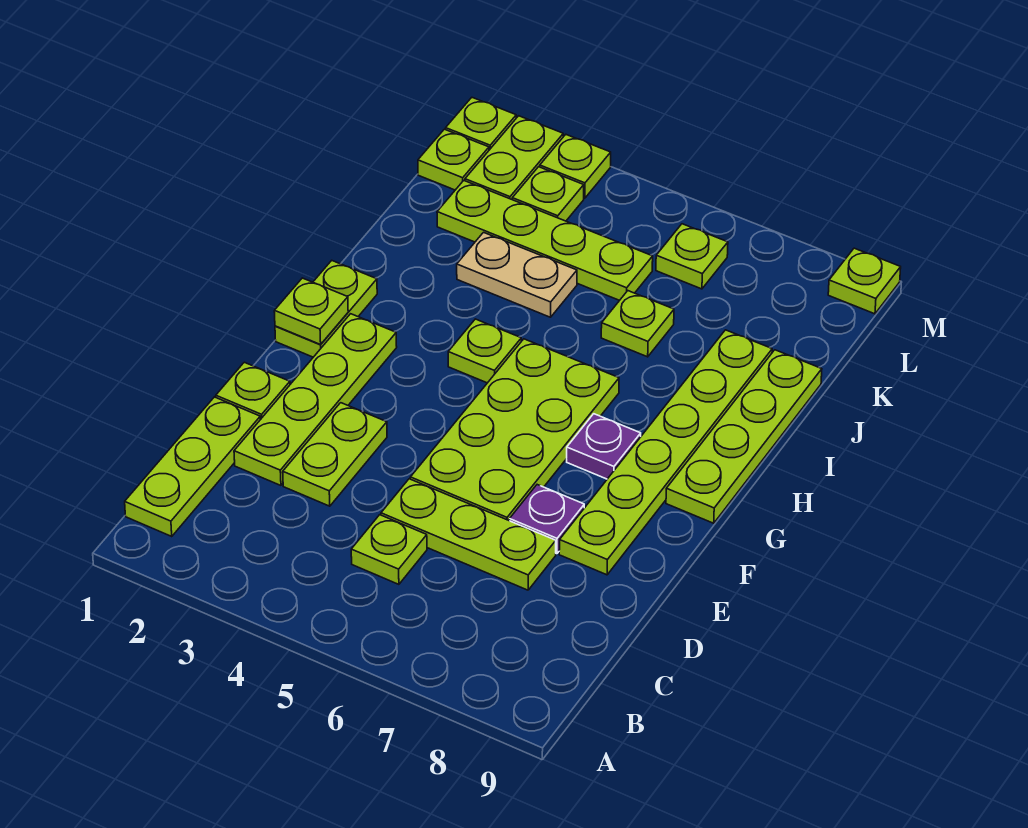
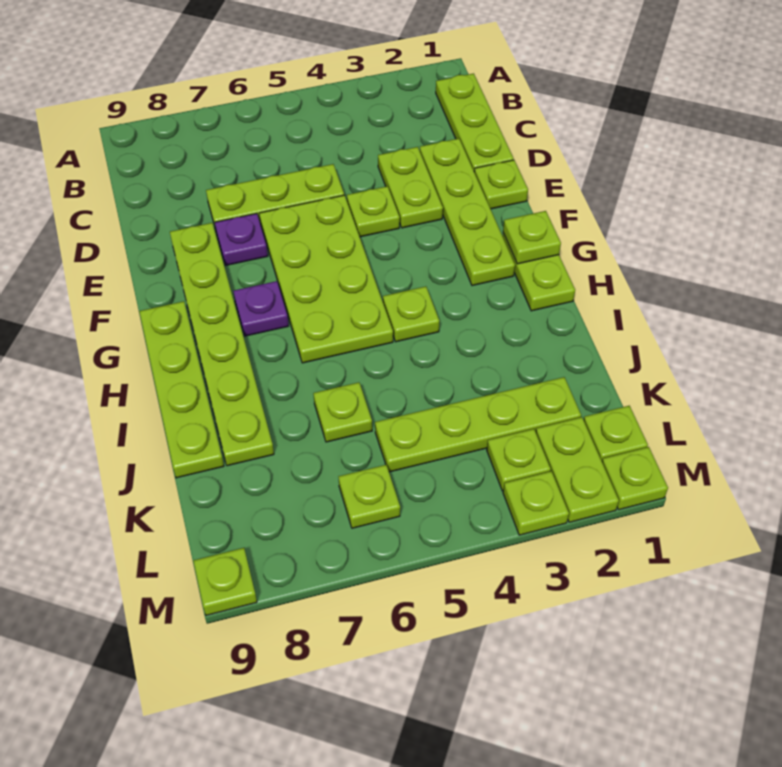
lime plate C5 level 1 -> lime plate E4 level 1
tan plate J3:J4 level 1 -> none

